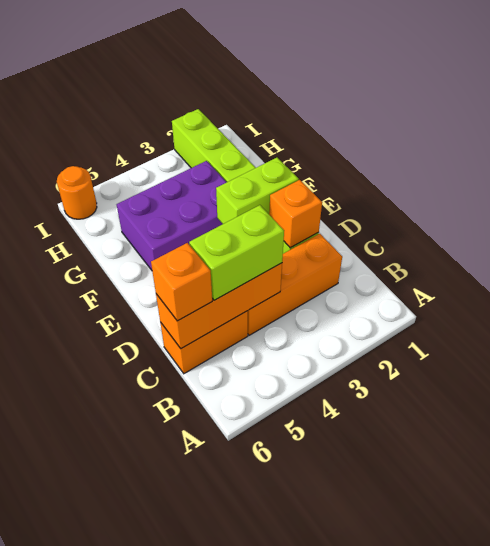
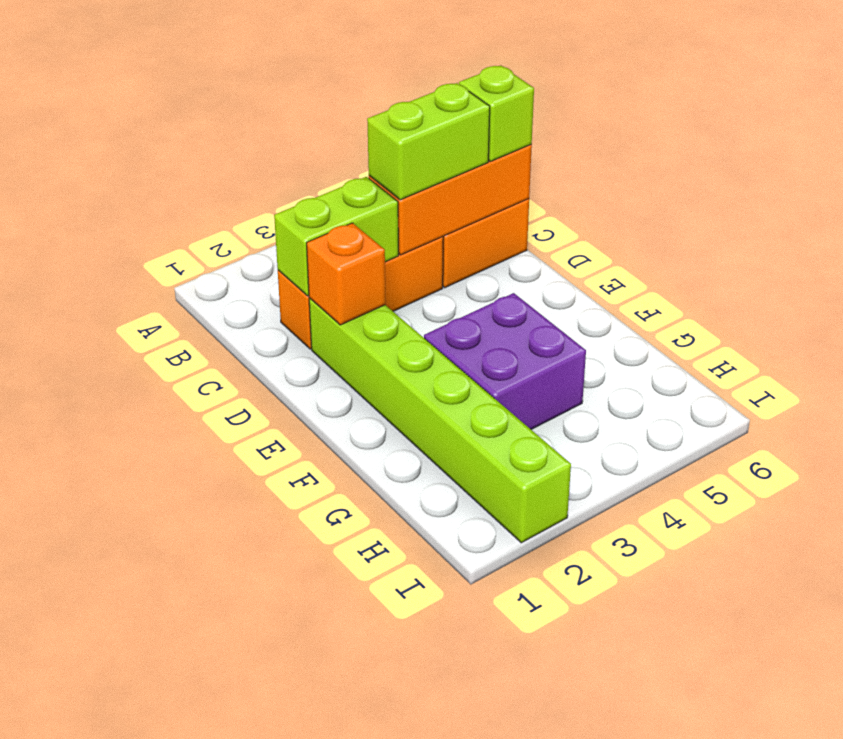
orange brick C6 level 3 -> lime brick C6 level 3
lime brick E2:E3 level 2 -> lime brick C2:C3 level 2
purple brick F3:G5 level 1 -> purple brick F3:G4 level 1
orange round brick I6 level 1 -> none

